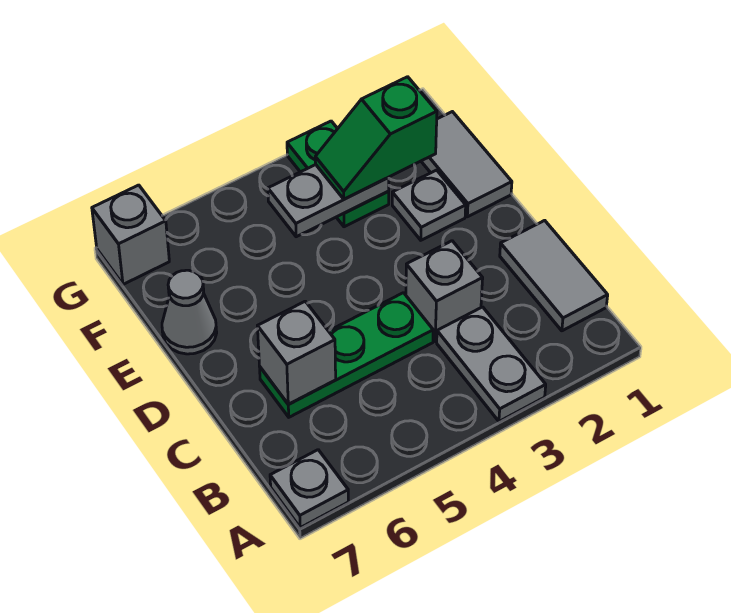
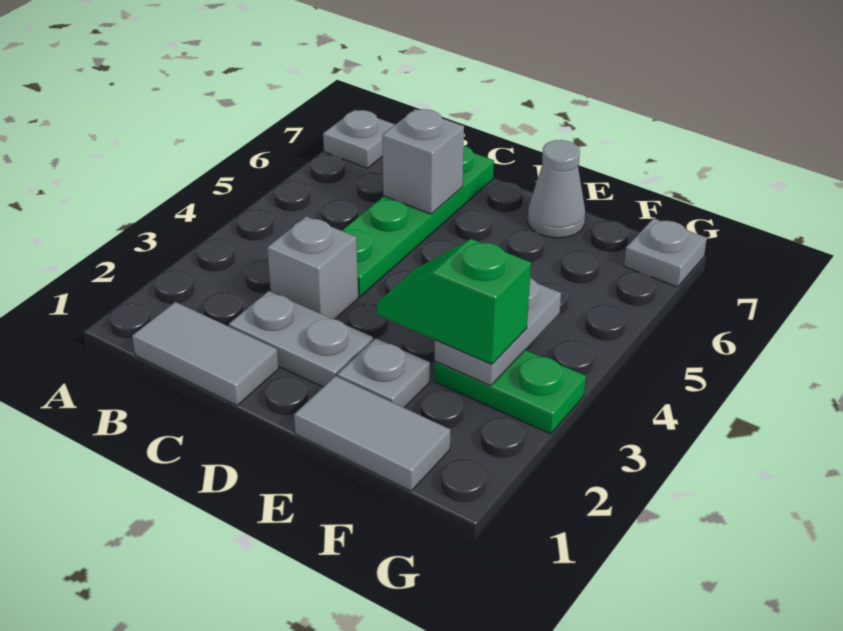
grey plate A3:B3 level 1 -> grey plate C2:D2 level 1
green plate C4:C6 level 1 -> green plate C4:C7 level 1
green slope F2:F3 level 3 top 2 -> green slope E3:F3 level 3 top F
grey brick G7 level 1 -> grey plate G7 level 1

